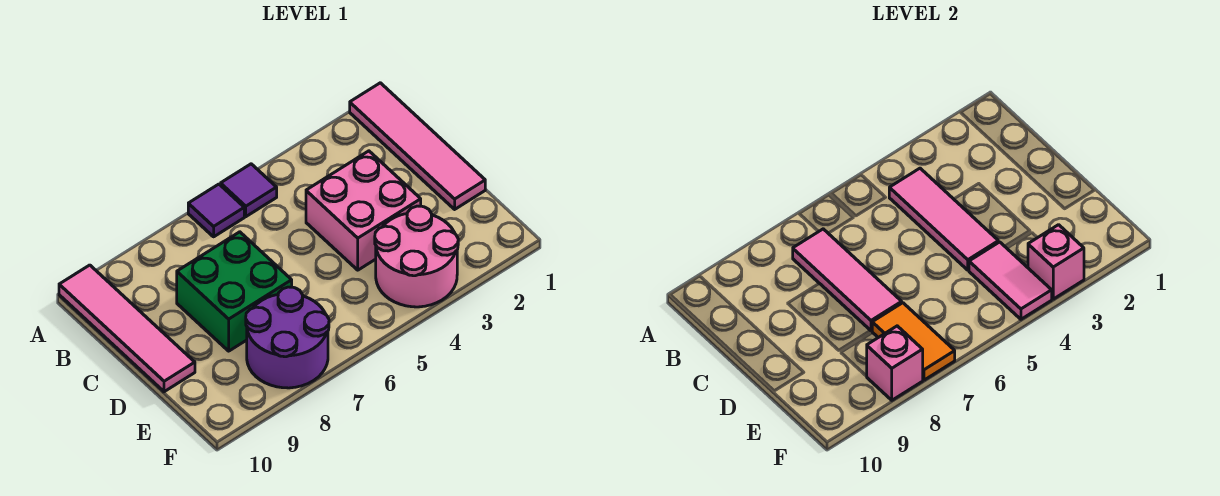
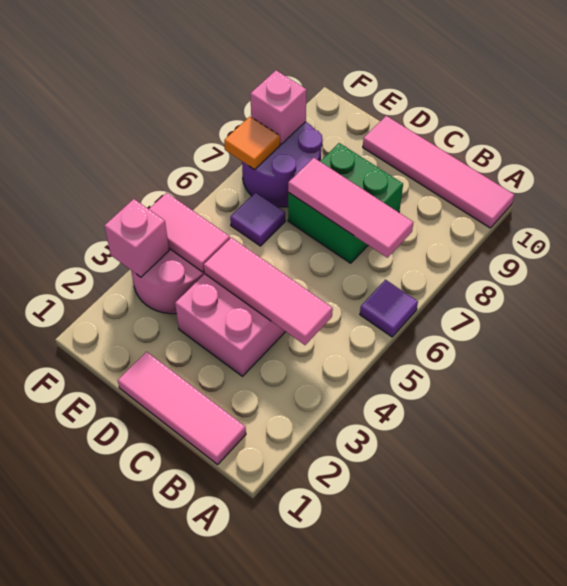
pink tile A1:D1 level 1 -> pink tile B1:D1 level 1
purple tile A5 level 1 -> purple tile E6 level 1
orange tile E7:F7 level 2 -> orange tile F7 level 2

